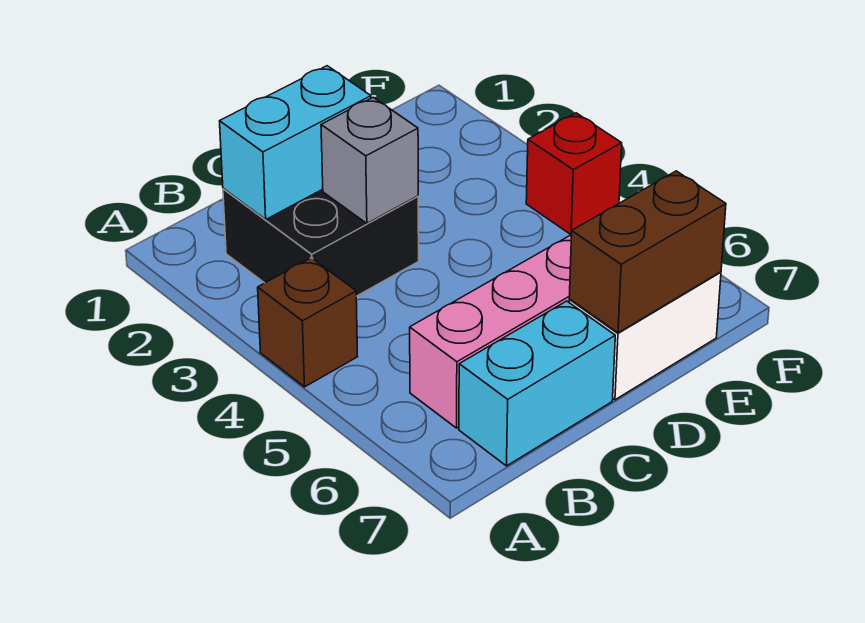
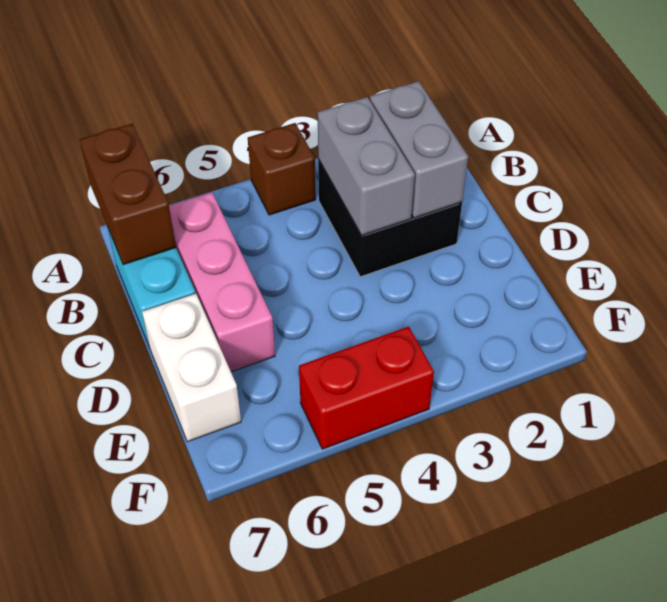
cyan brick B2:C2 level 2 -> grey brick B2:C2 level 2
grey brick C3 level 2 -> grey brick B3:C3 level 2
brown brick D7:E7 level 2 -> brown brick A7:B7 level 2
red brick F4 level 1 -> red brick F4:F5 level 1

